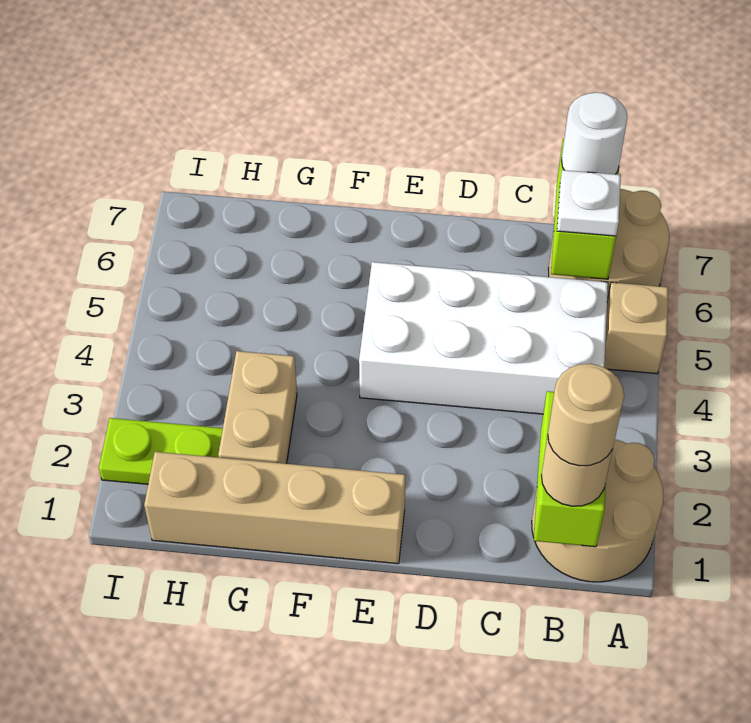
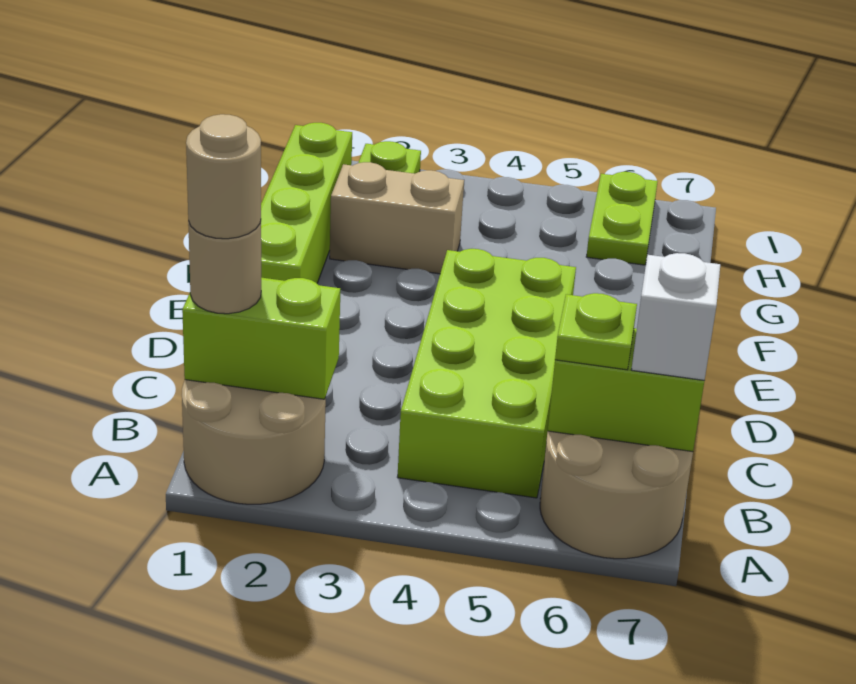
tan brick A5 level 1 -> none
white brick B4:E5 level 1 -> lime brick B4:E5 level 1
white plate B6 level 3 -> lime plate B6 level 3
white round brick B7 level 3 -> white brick B7 level 3
tan brick E1:H1 level 1 -> lime brick E1:H1 level 1
none -> lime plate H6:I6 level 1

